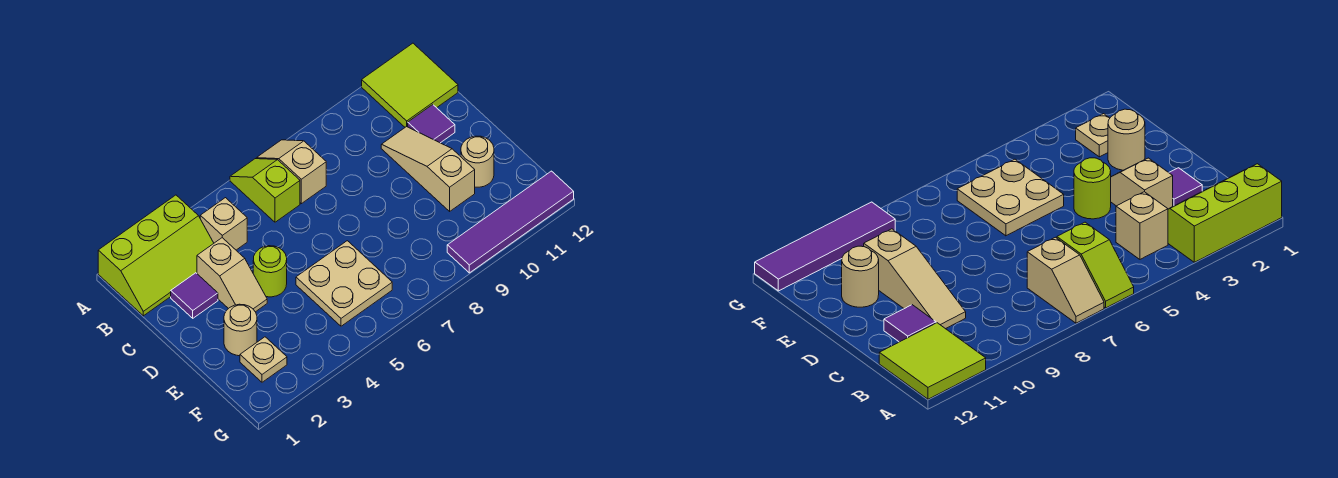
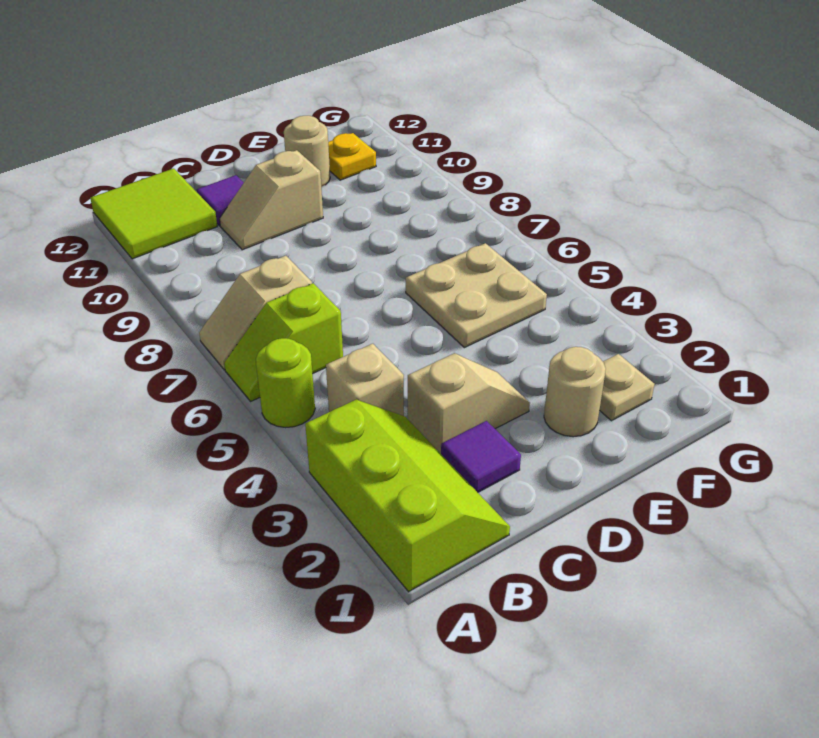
tan slope C10:E10 level 1 top E -> tan slope C10:D10 level 1 top D
lime round brick D4 level 1 -> lime round brick A5 level 1
none -> yellow plate F11 level 1
purple tile G9:G12 level 1 -> none

